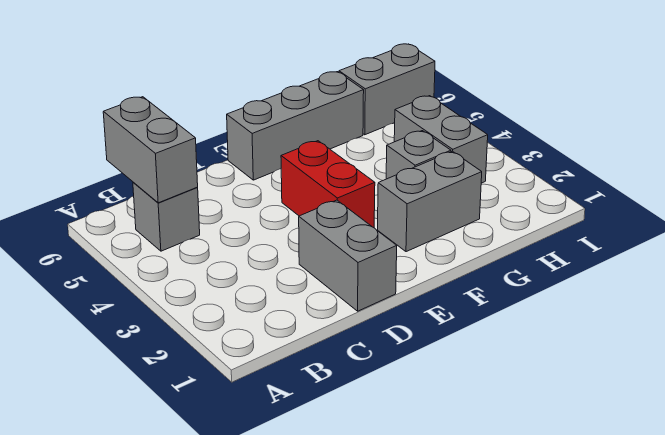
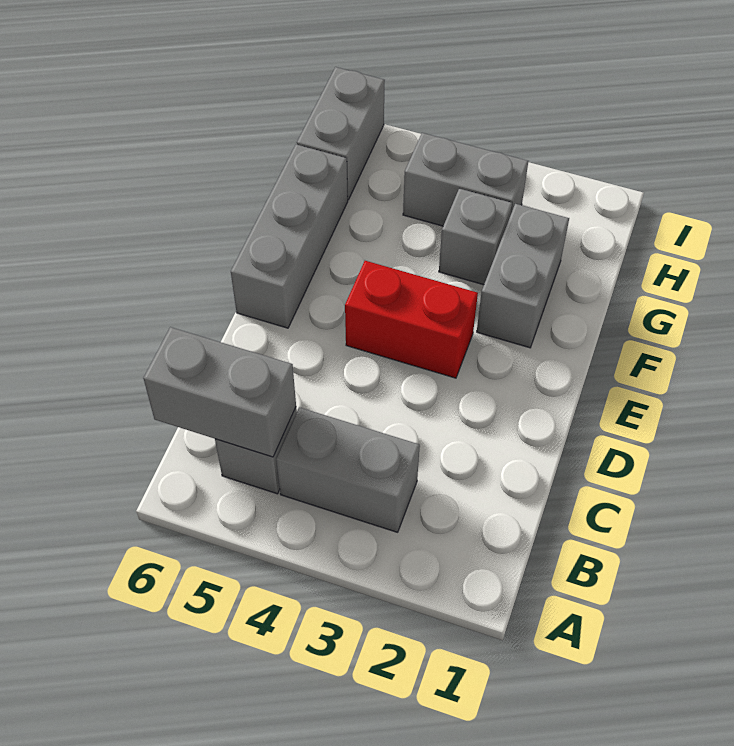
grey brick D1:D2 level 1 -> grey brick B3:B4 level 1

